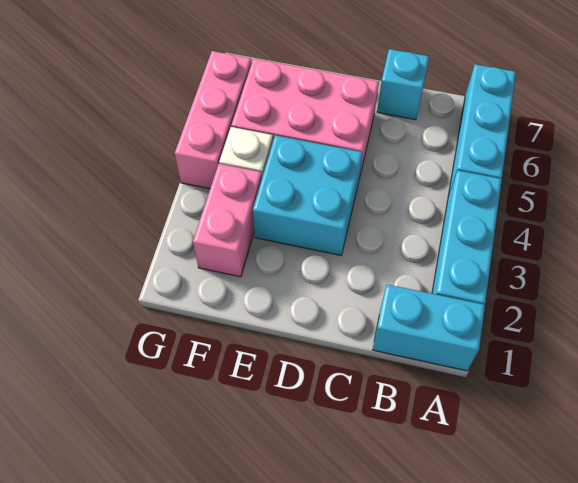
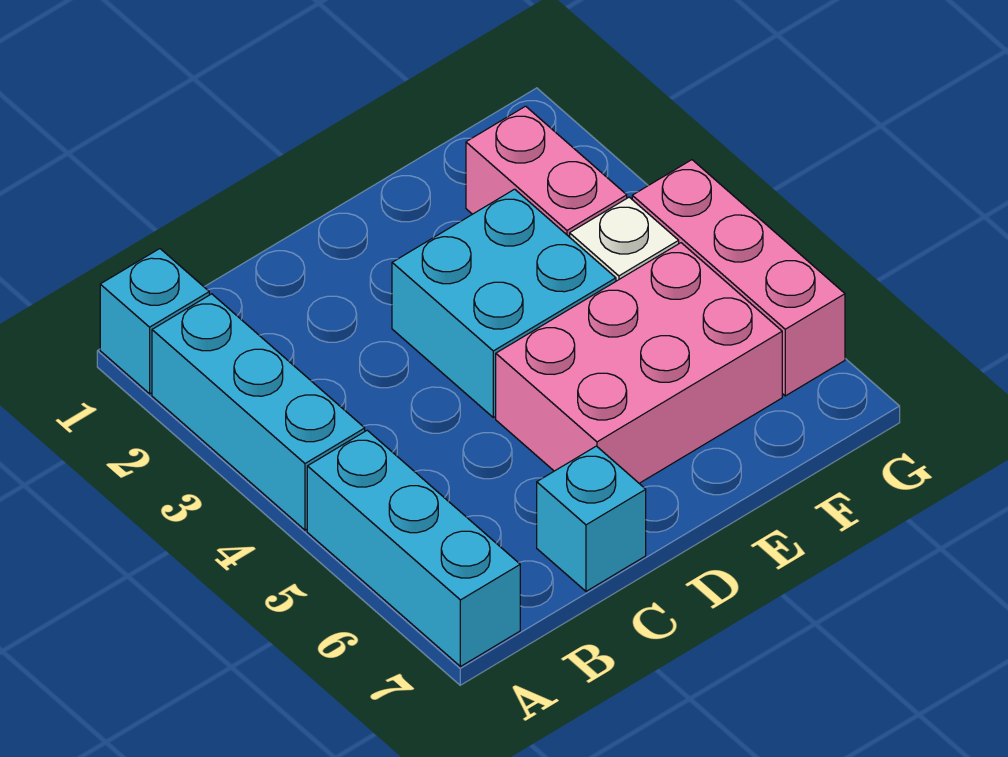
cyan brick A1:B1 level 1 -> cyan brick A1 level 1

